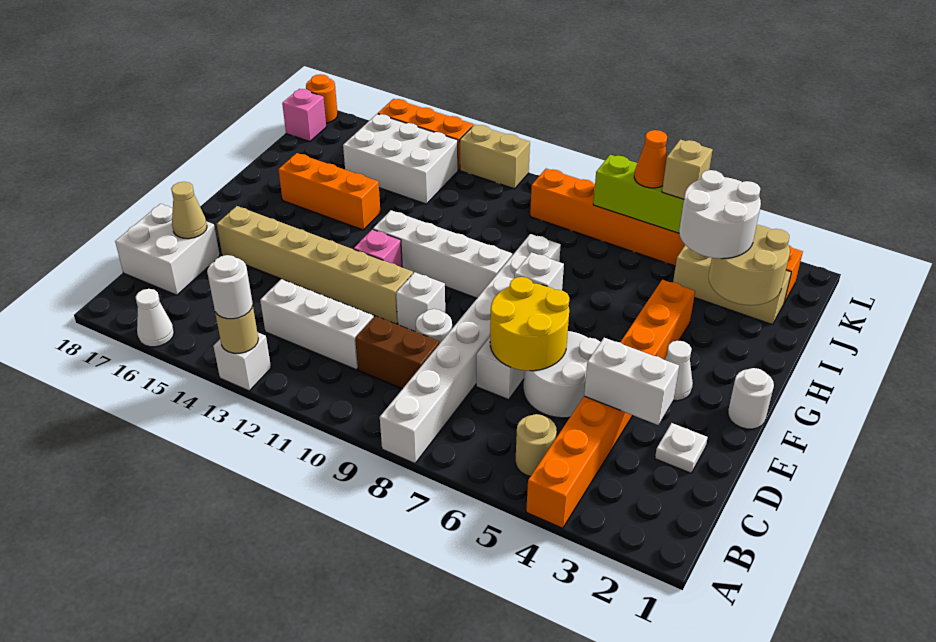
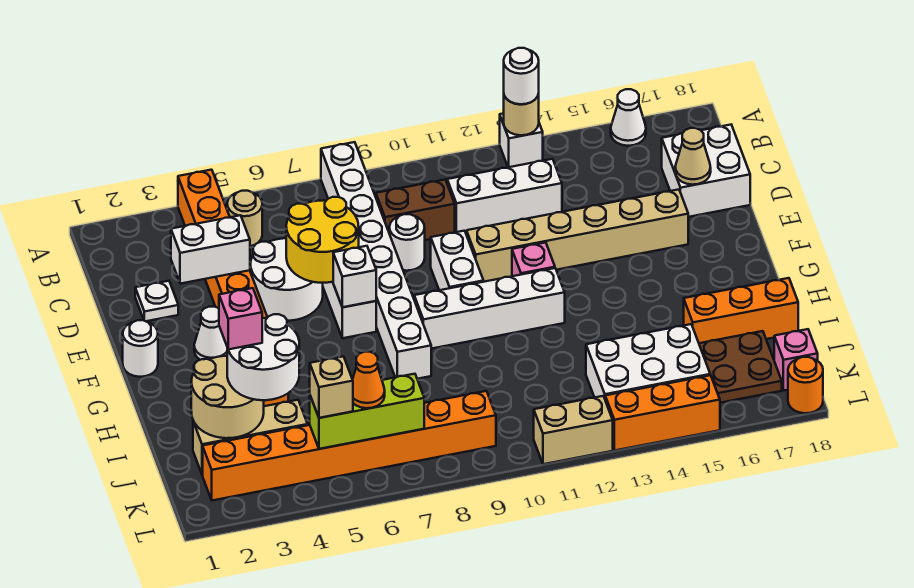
white brick E10 level 1 -> white brick E10:F10 level 1
orange brick H14:H16 level 1 -> orange brick I16:I18 level 1
none -> pink brick I3 level 4
none -> brown plate J16:K17 level 1

